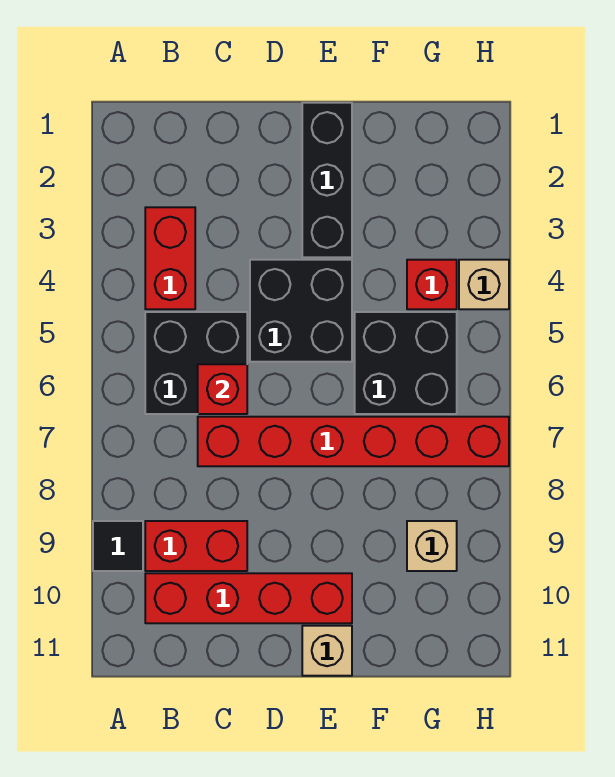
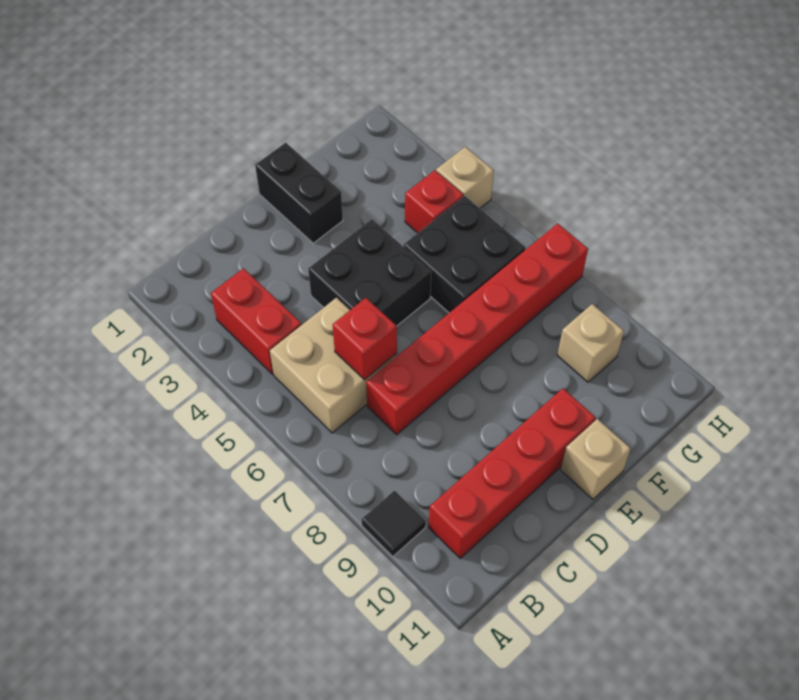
black brick B5:C6 level 1 -> tan brick B5:C6 level 1
red brick B9:C9 level 1 -> none
black brick E1:E3 level 1 -> black brick E1:E2 level 1

